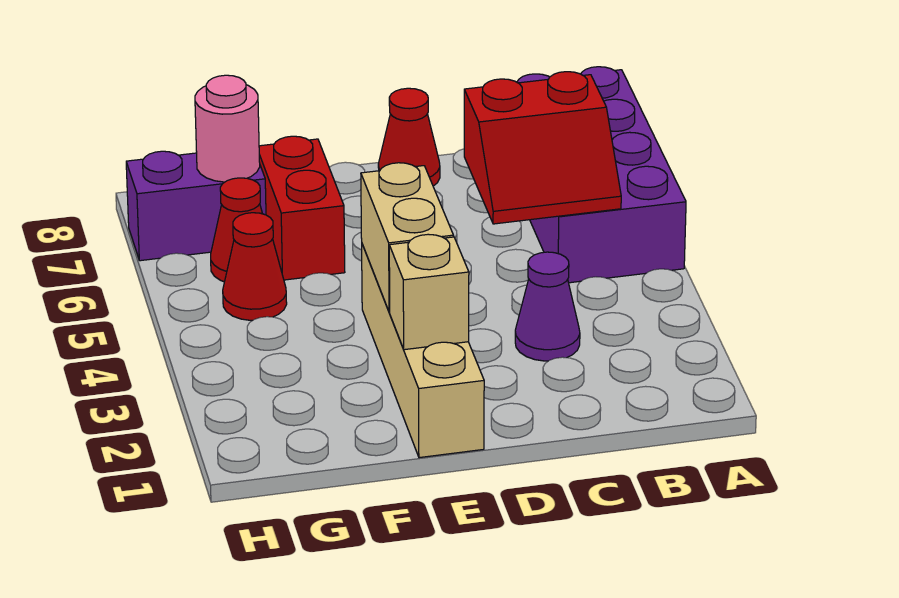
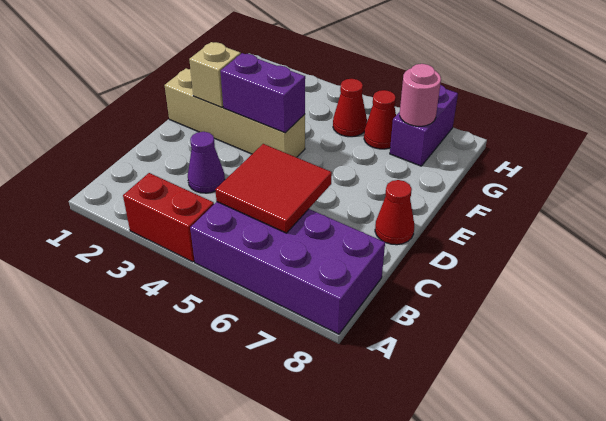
red slope B5:C6 level 2 top 6 -> red tile B5:C6 level 2
tan brick E3:E4 level 2 -> purple brick E3:E4 level 2
red brick F6:F7 level 1 -> red brick A3:A4 level 1

